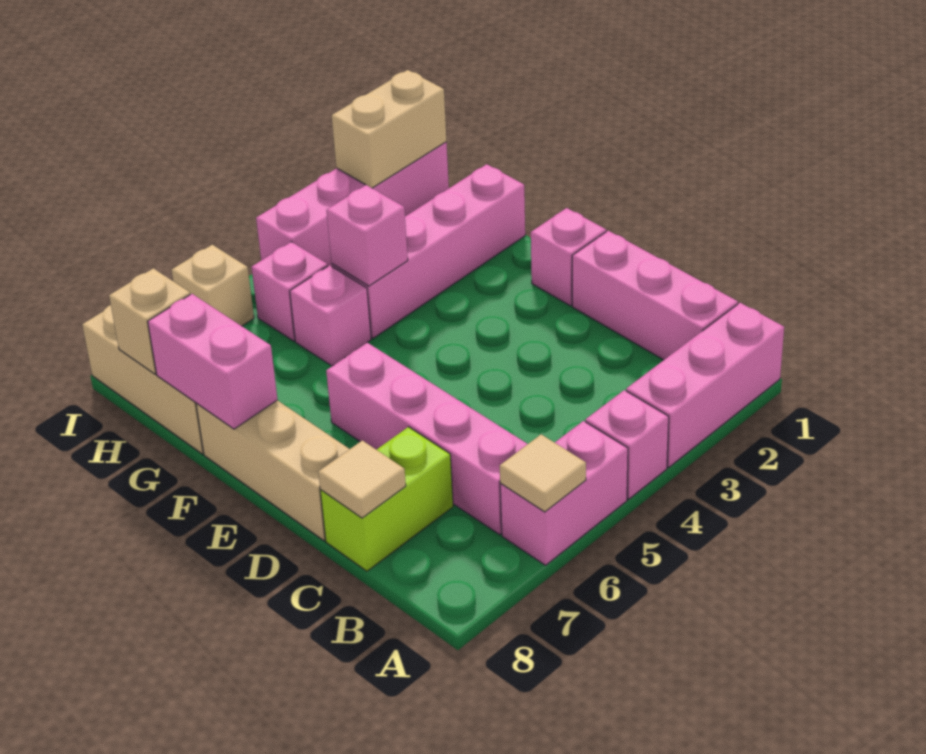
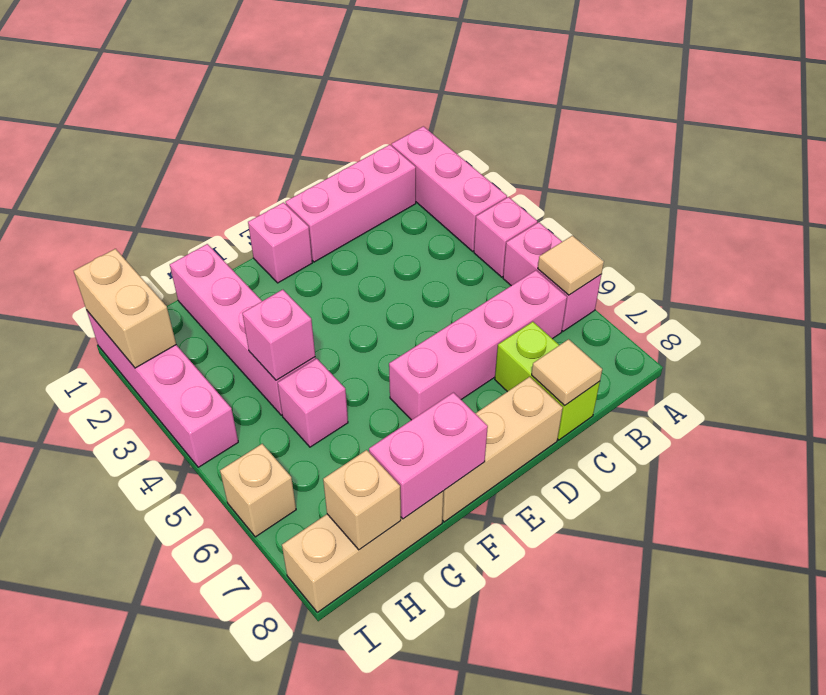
pink brick H5 level 1 -> none

